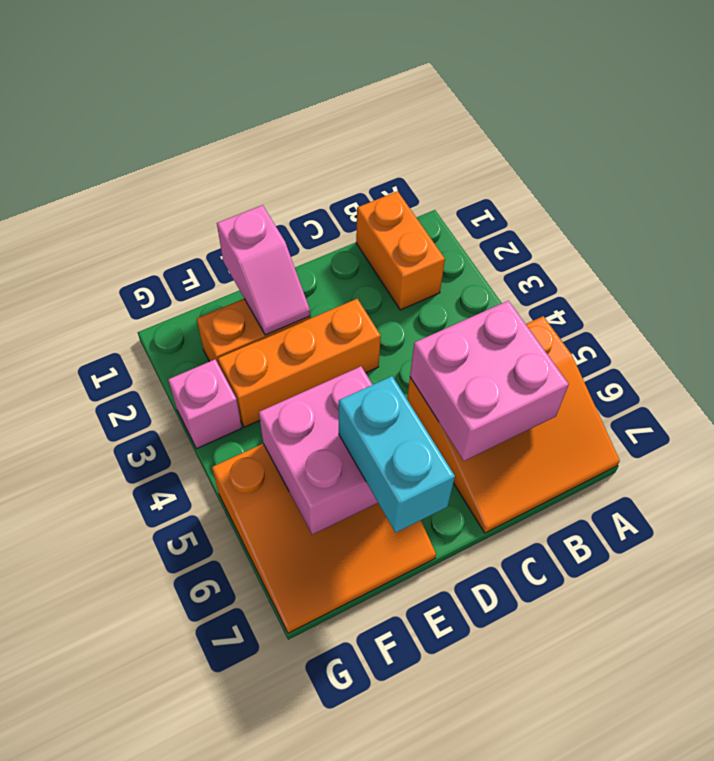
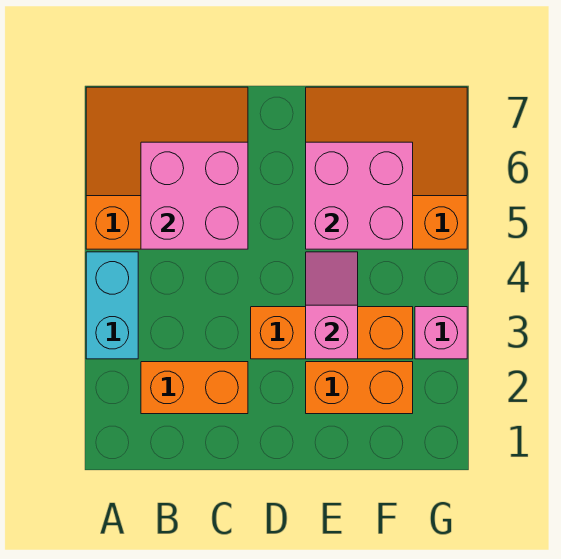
orange brick B1:B2 level 1 -> orange brick B2:C2 level 1
pink slope E1:E2 level 2 top 1 -> pink slope E3:E4 level 2 top 3
cyan brick E6:E7 level 3 -> cyan brick A3:A4 level 1

